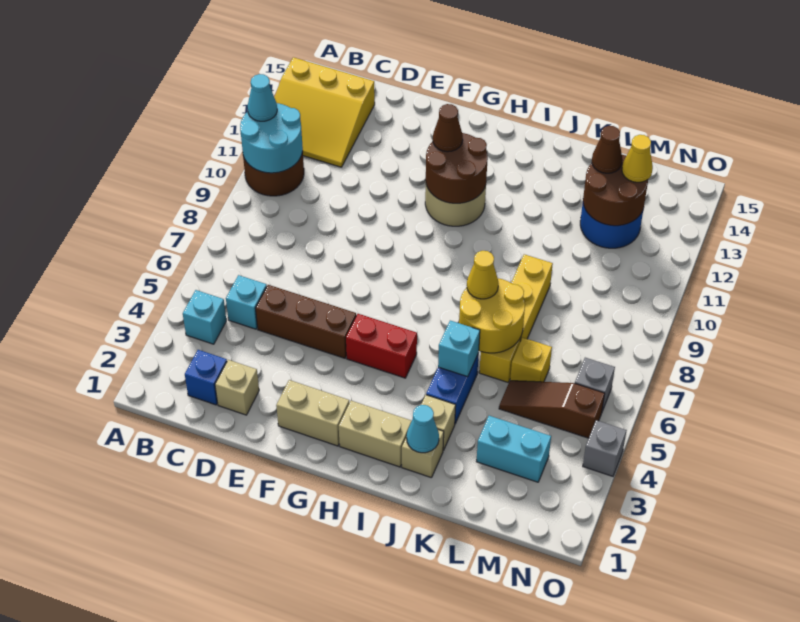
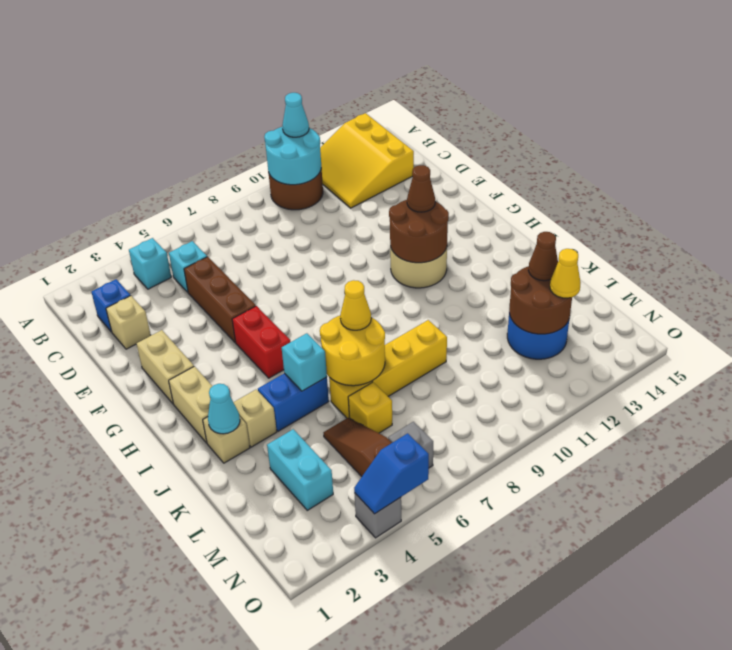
none -> blue slope O4:O5 level 2 top 5

